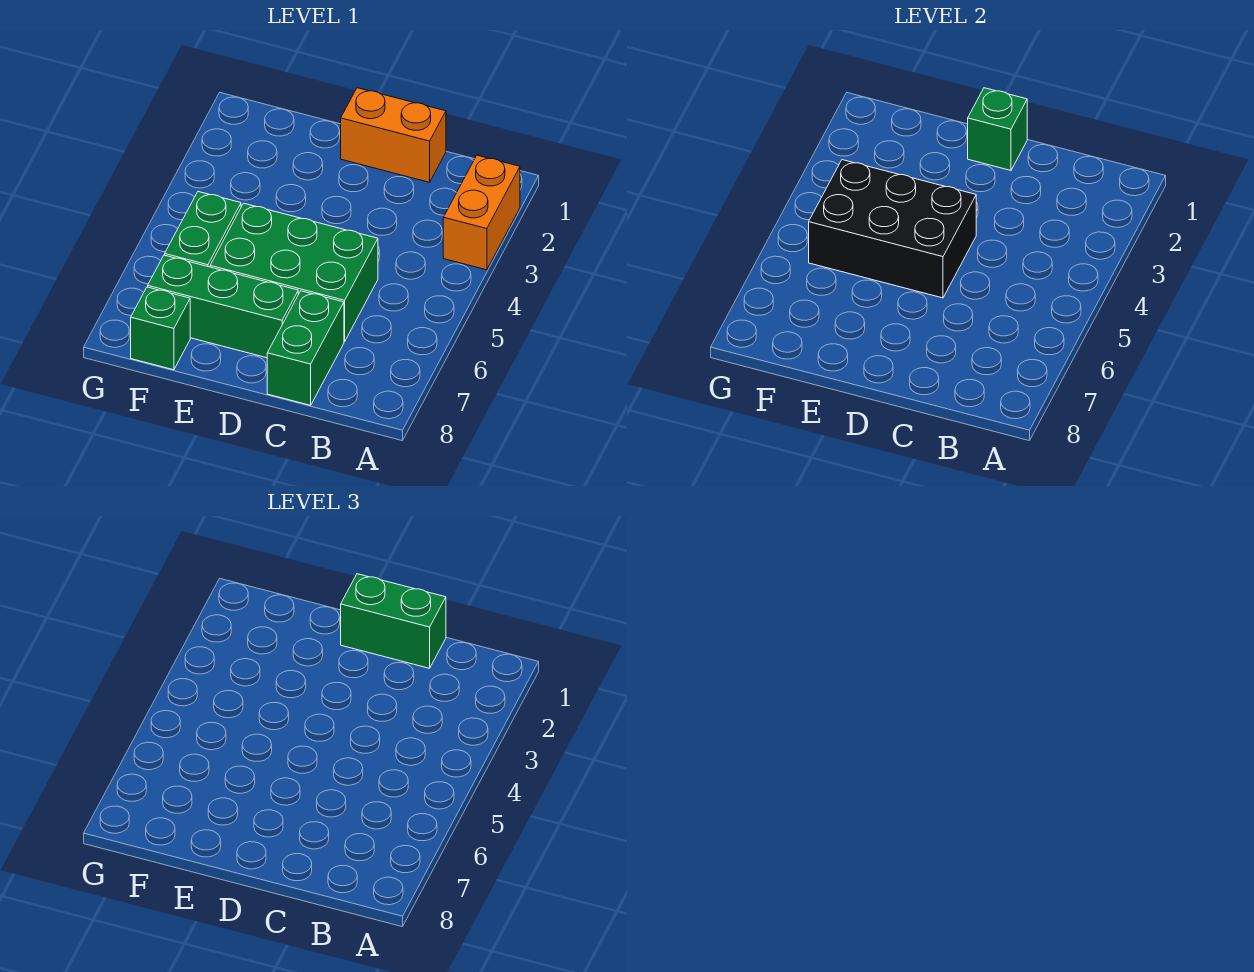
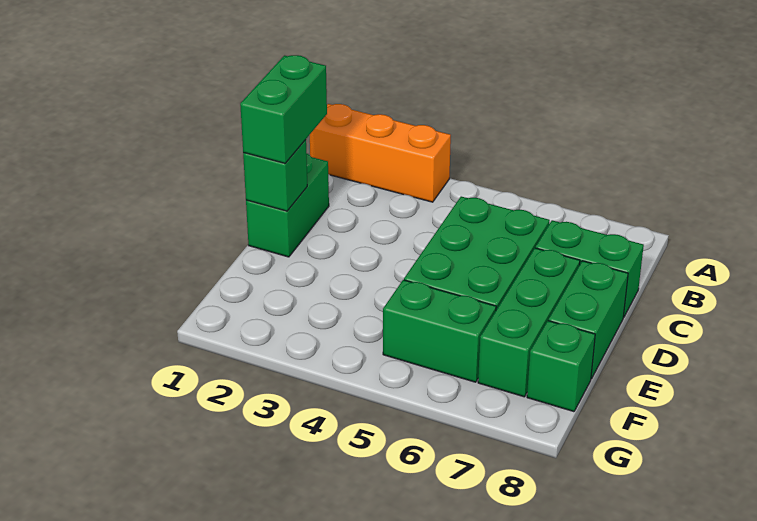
orange brick A2:A3 level 1 -> orange brick A1:A3 level 1
orange brick C1:D1 level 1 -> green brick C1:D1 level 1
black brick D4:F5 level 2 -> none
none -> green brick D8:E8 level 1

